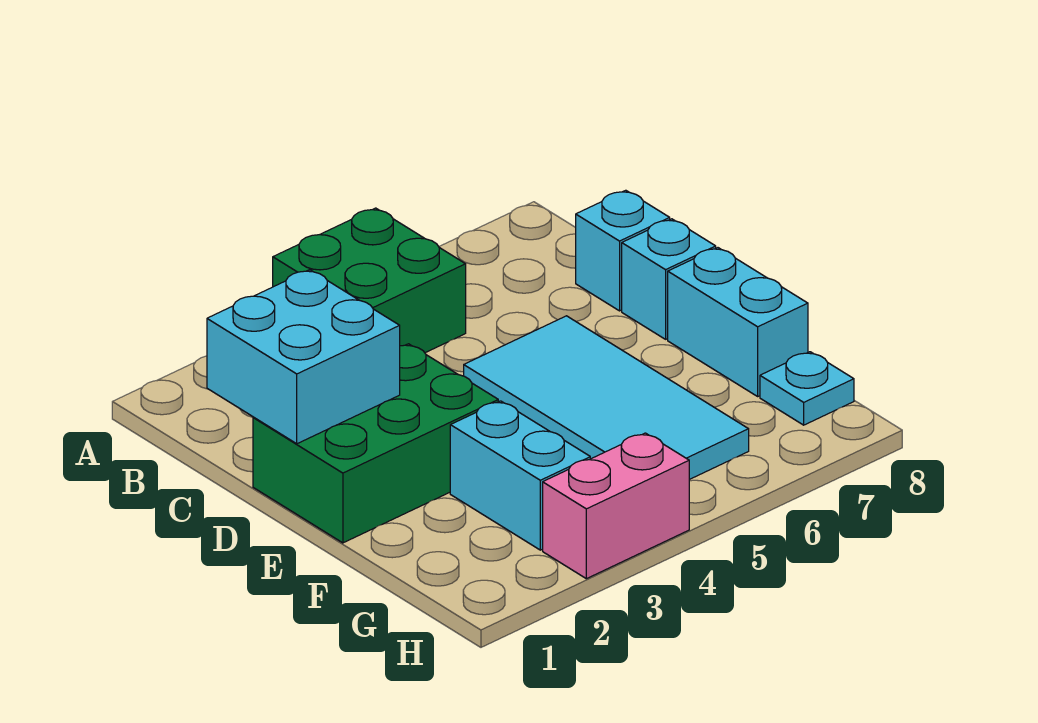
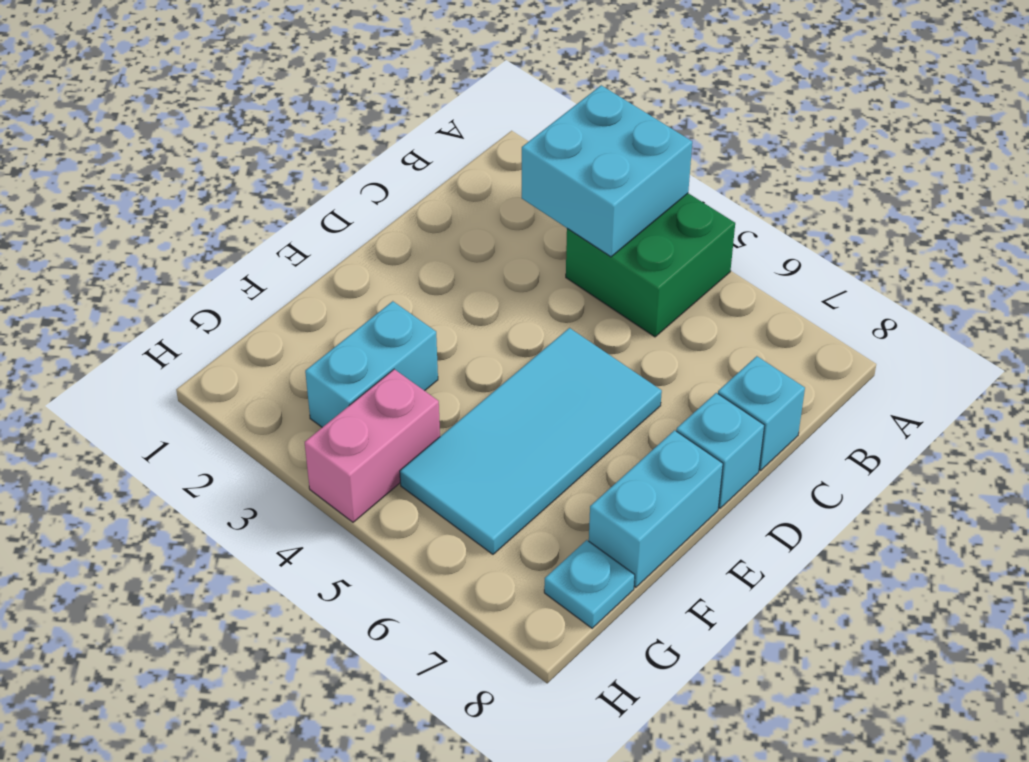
cyan brick C1:D2 level 2 -> cyan brick A3:B4 level 2
green brick D1:E3 level 1 -> none
pink brick H3:H4 level 1 -> pink brick G4:H4 level 1

